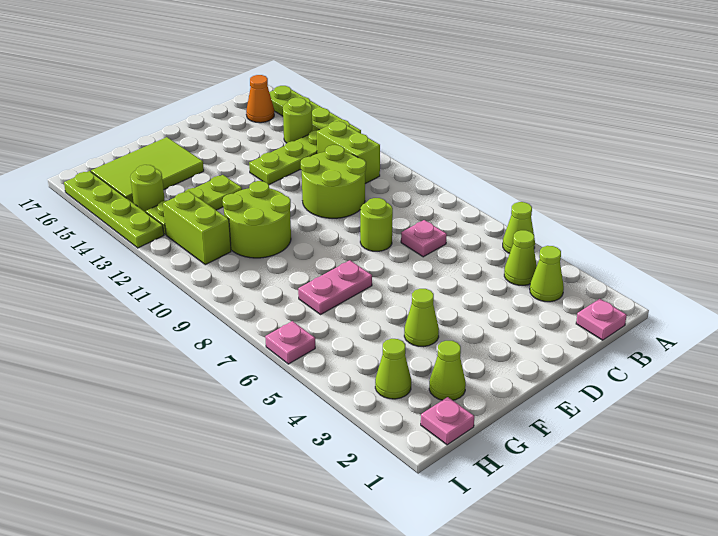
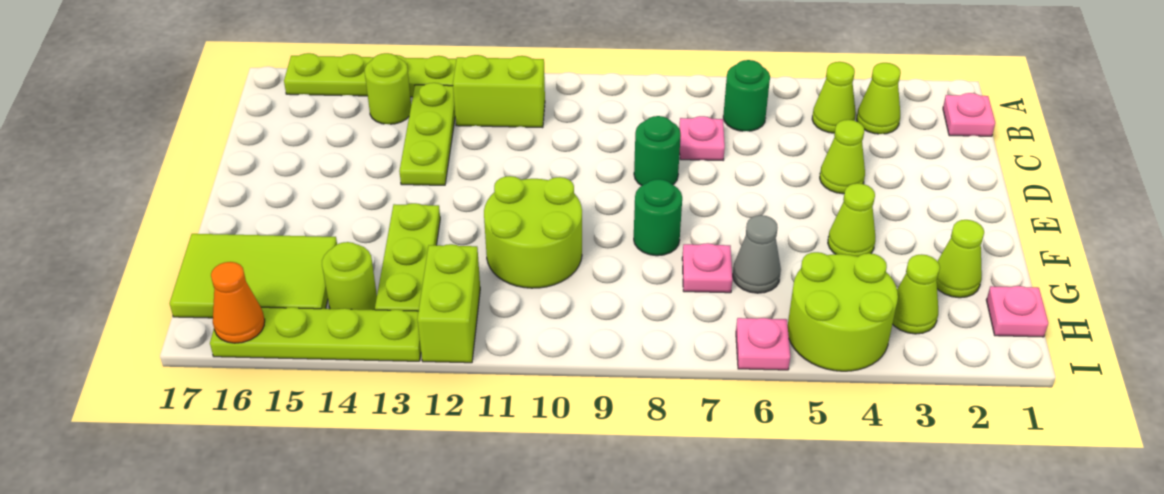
lime cone A5 level 1 -> lime cone D4 level 1
none -> green round brick B6 level 1
orange cone B16 level 1 -> orange cone I16 level 2
lime round brick C10:D11 level 1 -> lime round brick H4:I5 level 1
lime round brick D8 level 1 -> green round brick D8 level 1
pink plate F7:G7 level 1 -> pink plate G7 level 1
none -> green round brick F8 level 1
lime tile F15:H16 level 1 -> lime tile G15:H17 level 1
none -> grey cone G6 level 1
lime brick H11:H12 level 1 -> lime brick H12:I12 level 1

